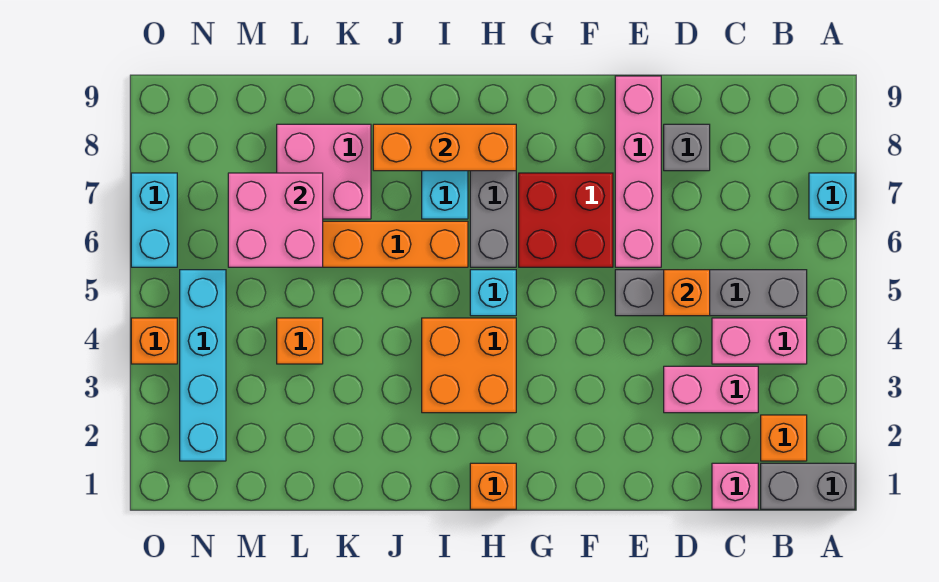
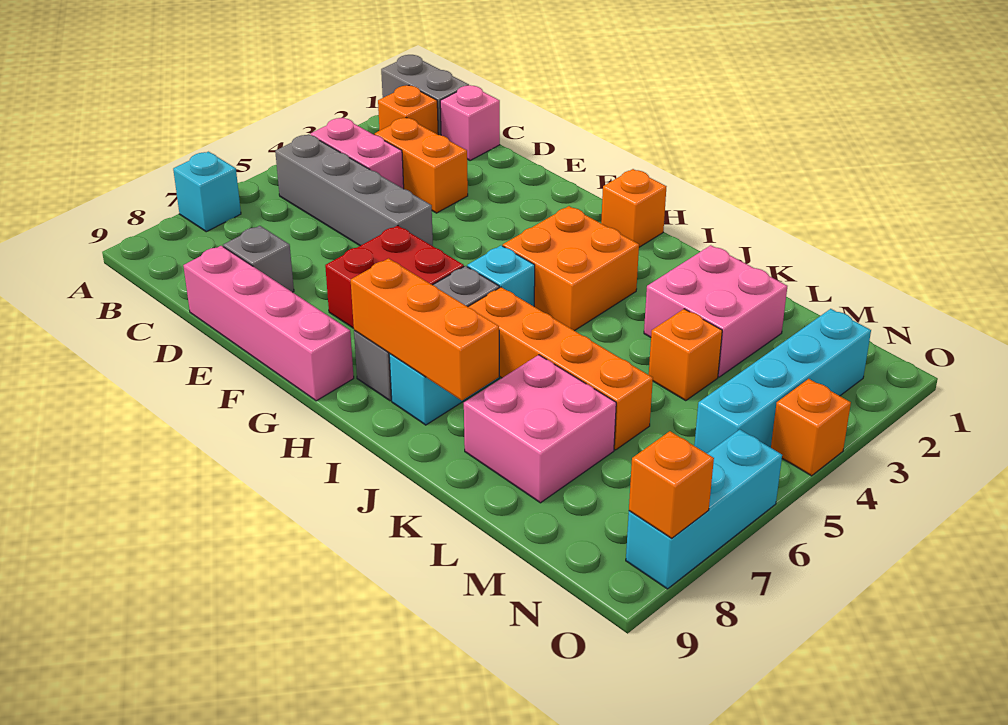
pink brick C3:D3 level 1 -> orange brick C3:D3 level 1
orange brick D5 level 2 -> orange brick O8 level 2
pink brick E6:E9 level 1 -> pink brick D9:G9 level 1
pink brick L6:M7 level 2 -> pink brick K2:L3 level 1
cyan brick O6:O7 level 1 -> cyan brick O6:O8 level 1

